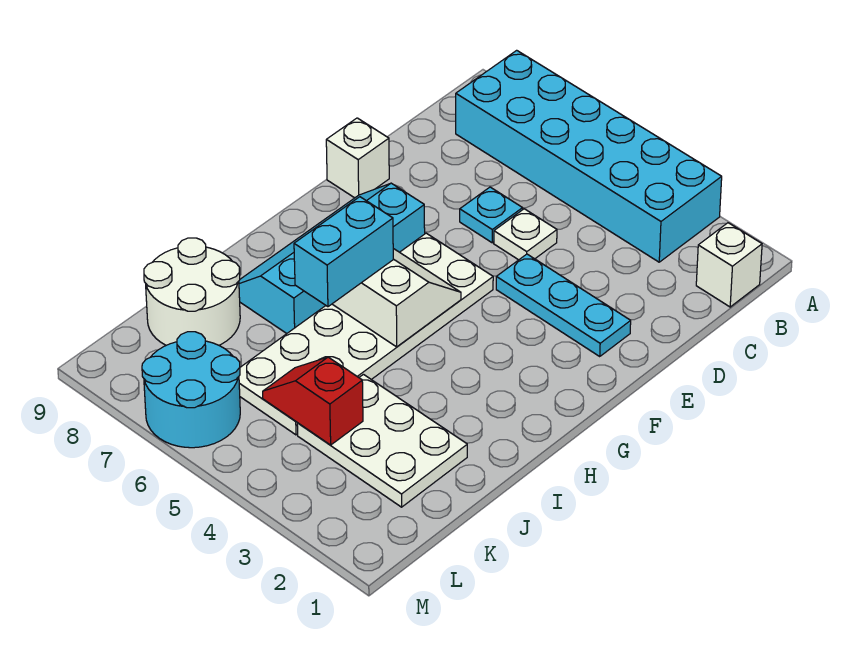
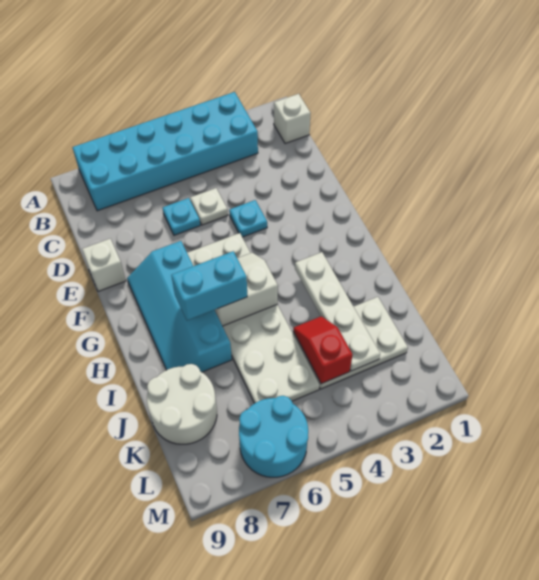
cyan plate E2:E4 level 1 -> cyan plate E4 level 1
none -> white plate H3:K3 level 2
cyan brick H6:I6 level 3 -> cyan brick H6:H7 level 3
red slope K4:K5 level 2 top 4 -> red slope J4:K4 level 2 top K

